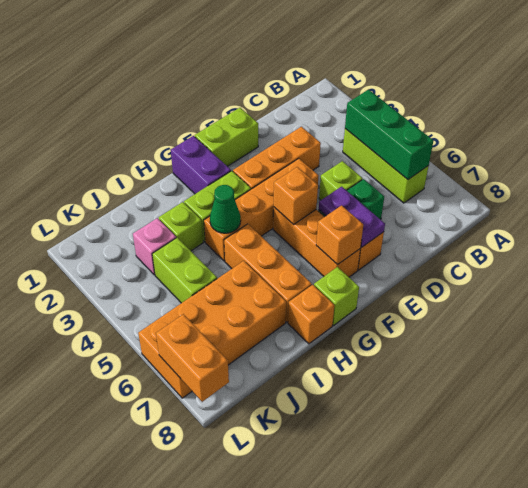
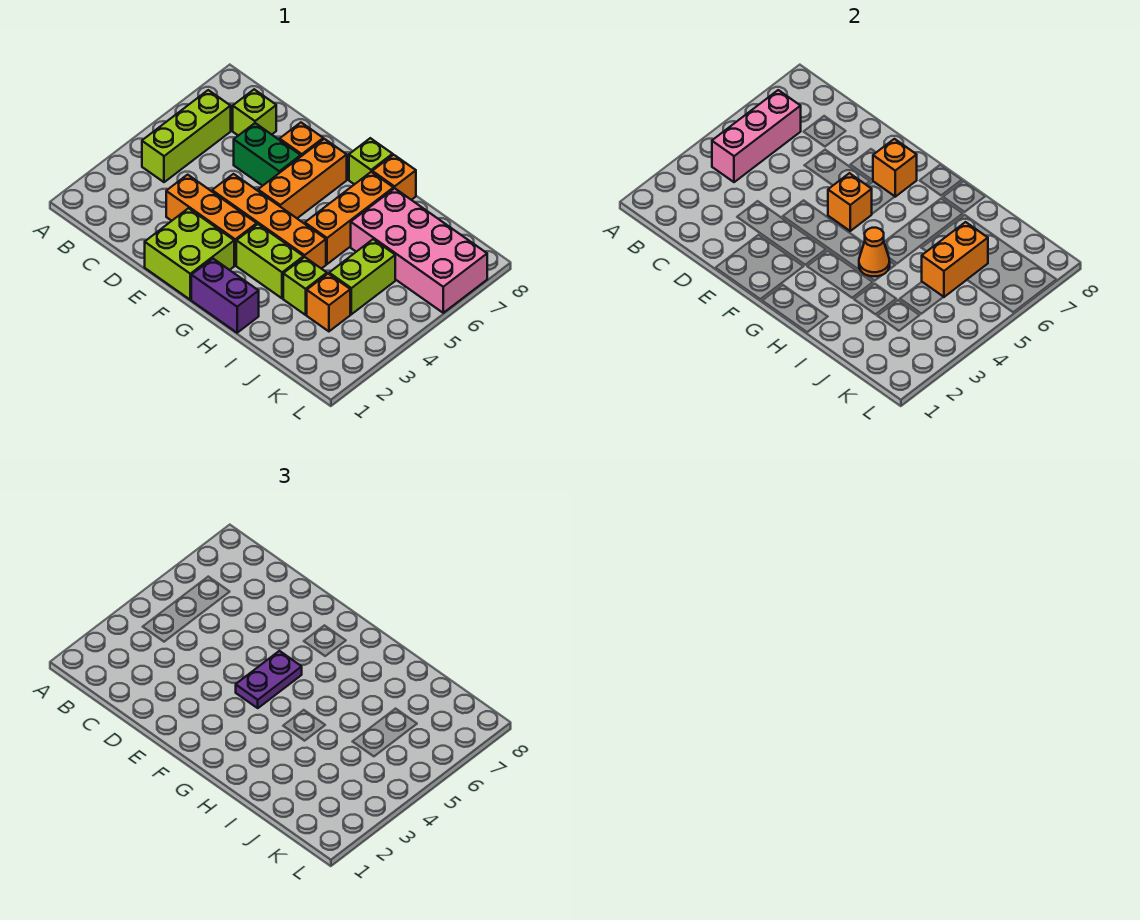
green brick B4:B6 level 2 -> pink brick B4:B6 level 2
lime brick D5 level 1 -> lime brick C7 level 1
lime brick E1:F1 level 1 -> lime brick E1:F2 level 1
purple plate E6:E7 level 2 -> purple plate F4:F5 level 3
purple brick G1:G2 level 1 -> purple brick G1:H1 level 1
green cone H4 level 2 -> orange cone H4 level 2
orange brick I6:L7 level 1 -> pink brick I6:L7 level 1
pink brick J3 level 1 -> orange brick J3 level 1
orange brick L7:L8 level 2 -> orange brick J5:J6 level 2

